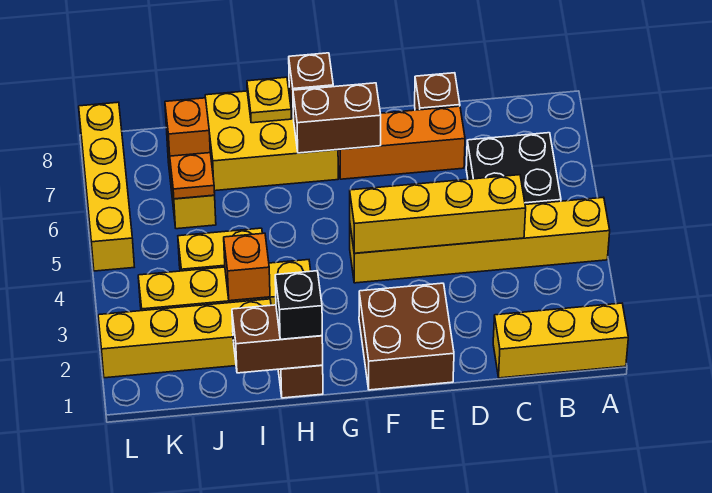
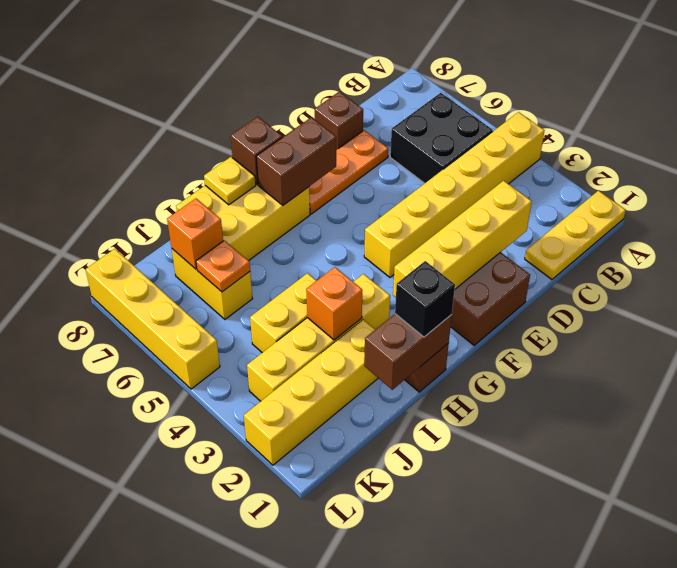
yellow brick A1:C1 level 1 -> yellow plate A1:C1 level 1
yellow brick C4:F4 level 2 -> yellow brick D2:G2 level 2
orange brick D7:F7 level 1 -> orange plate D7:F7 level 1

